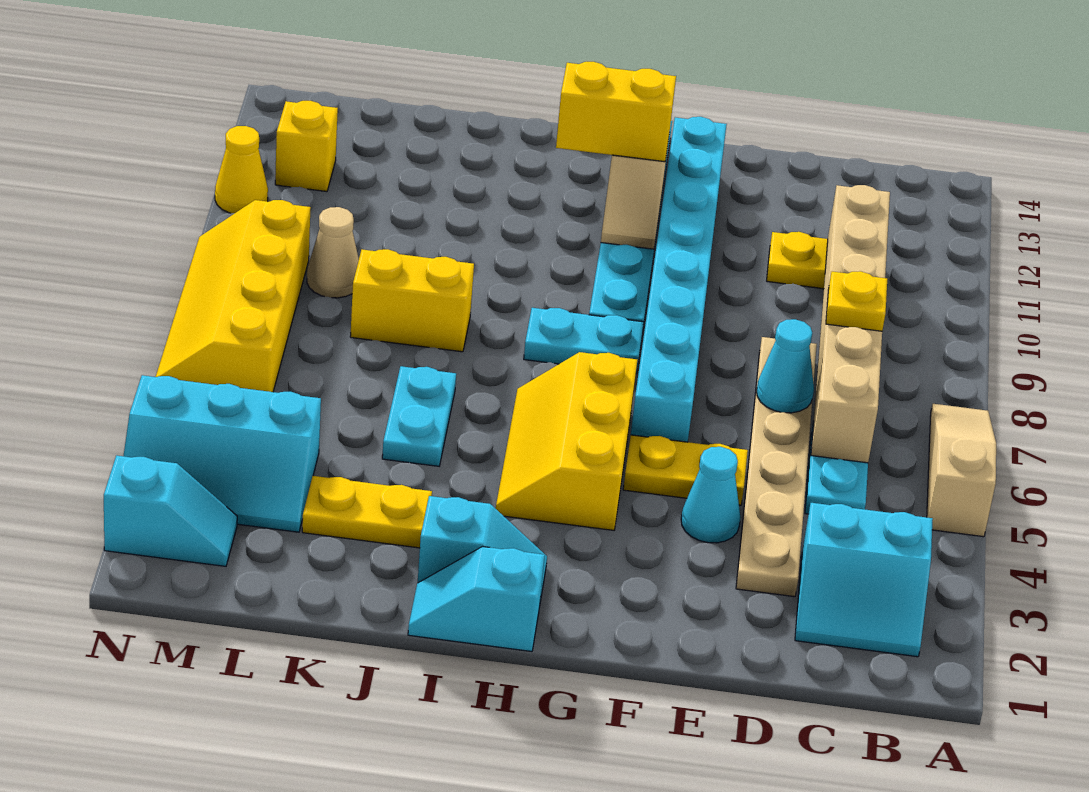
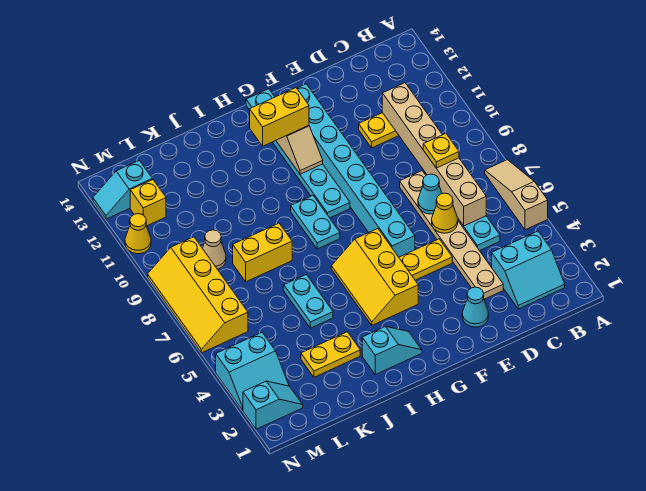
none -> yellow cone D6 level 2
cyan cone E4 level 1 -> cyan cone E2 level 1
cyan plate G8:H8 level 1 -> cyan plate H8:H9 level 1
cyan slope H1:I1 level 1 top H -> cyan slope M13:N13 level 1 top M
cyan slope L3:N4 level 1 top 4 -> cyan slope M3:N4 level 1 top 4

